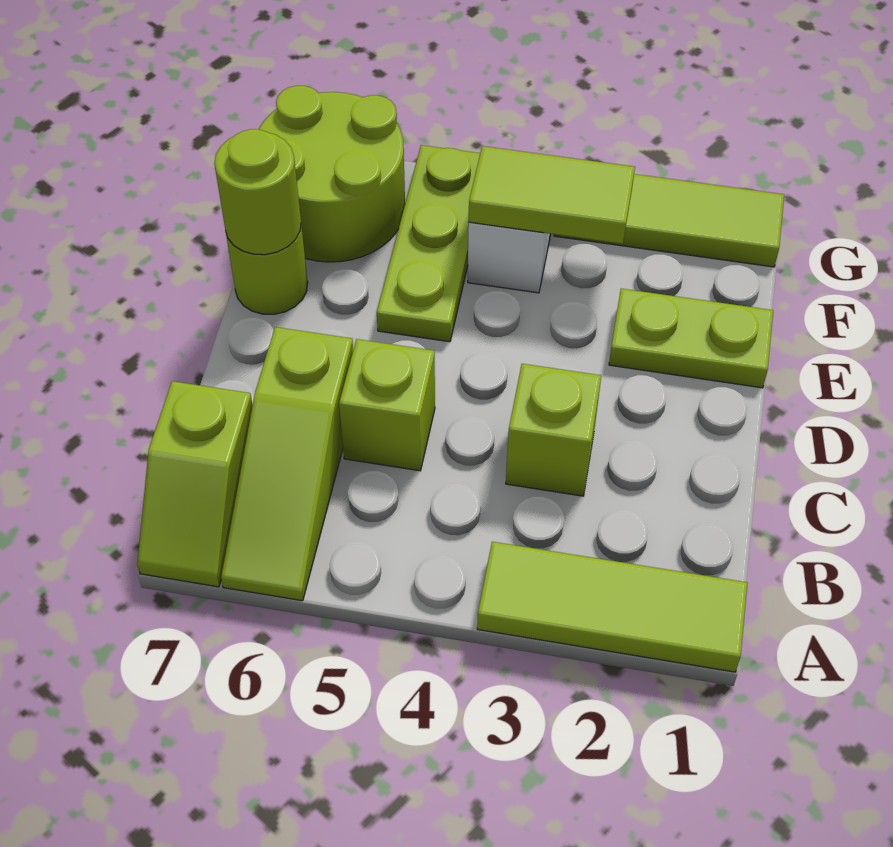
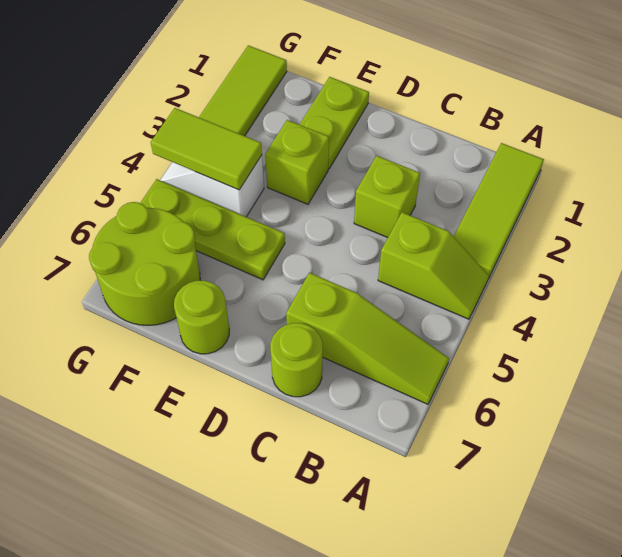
lime slope A7:B7 level 1 top B -> lime slope A4:B4 level 1 top B
lime brick C5 level 1 -> lime brick E3 level 1
lime round brick E7 level 2 -> lime round brick C7 level 1
lime tile F3:F4 level 2 -> lime tile F4:G4 level 2

